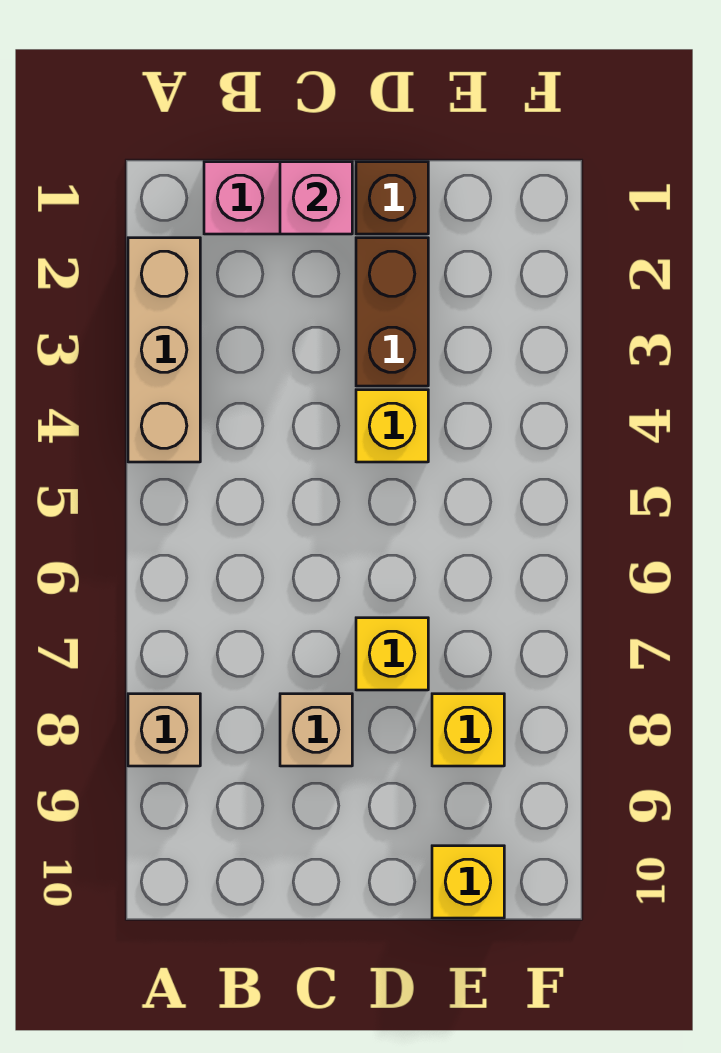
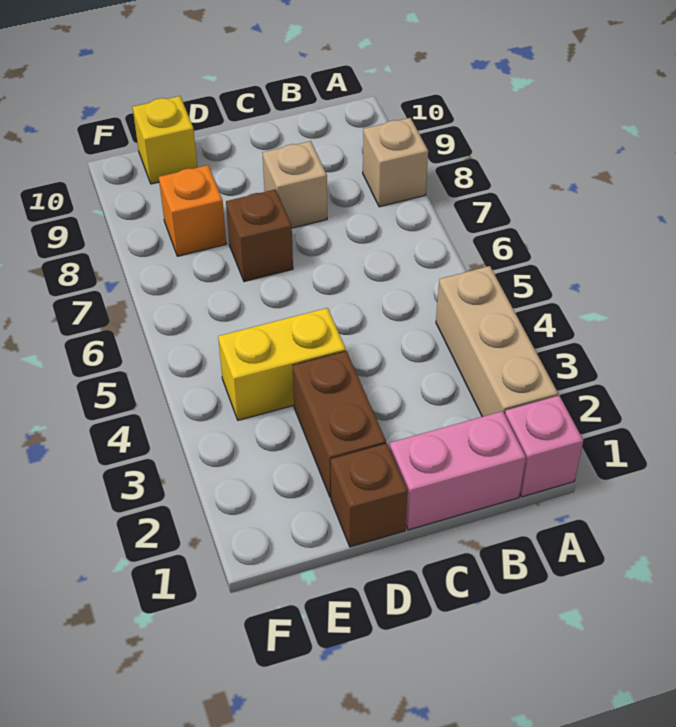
pink brick C1 level 2 -> pink brick A1 level 1
yellow brick D4 level 1 -> yellow brick D4:E4 level 1
yellow brick D7 level 1 -> brown brick D7 level 1
yellow brick E8 level 1 -> orange brick E8 level 1

